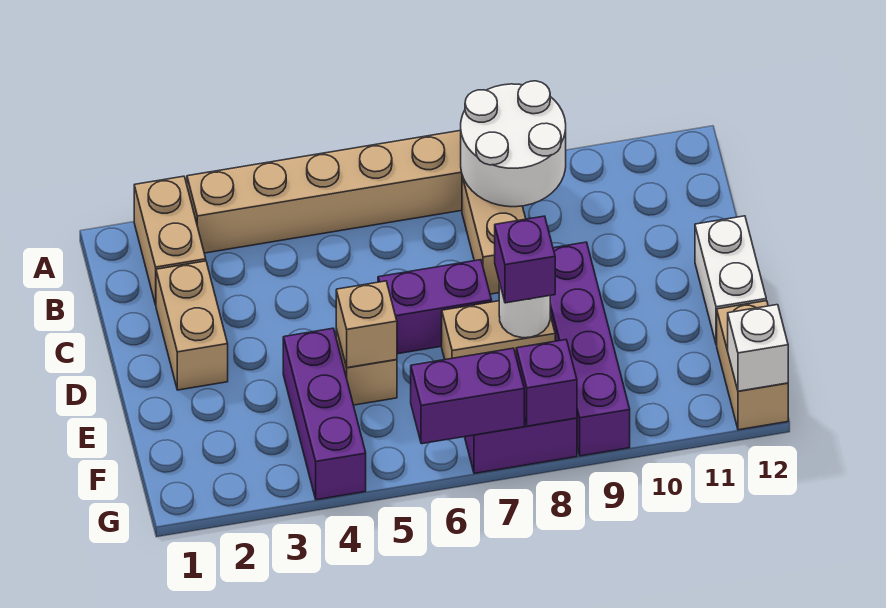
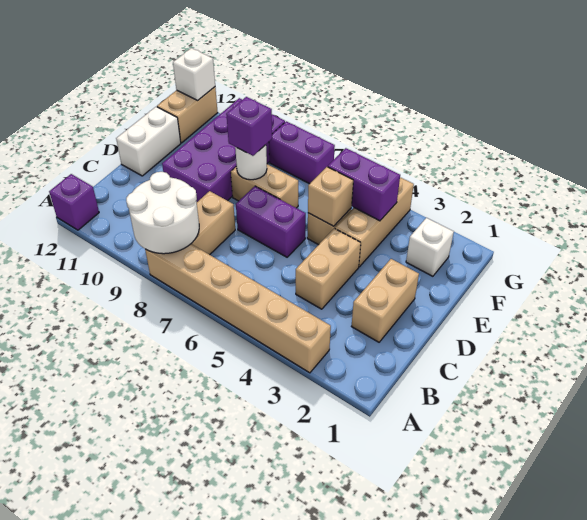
tan brick A2:B2 level 1 -> tan brick C4:D4 level 1
purple brick D9:G9 level 1 -> purple brick D9:G10 level 1
purple brick E4:G4 level 1 -> tan brick E4:G4 level 1
none -> white brick F2 level 1
purple brick G6:G7 level 2 -> purple brick F4:F5 level 2
purple brick G8 level 2 -> purple brick A12 level 1

